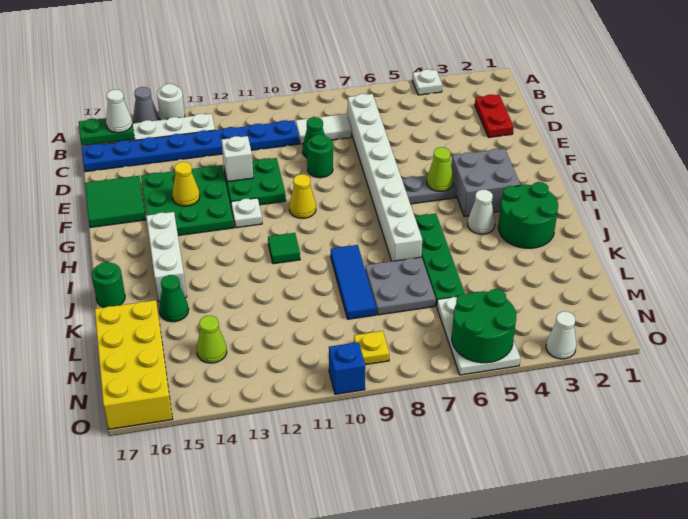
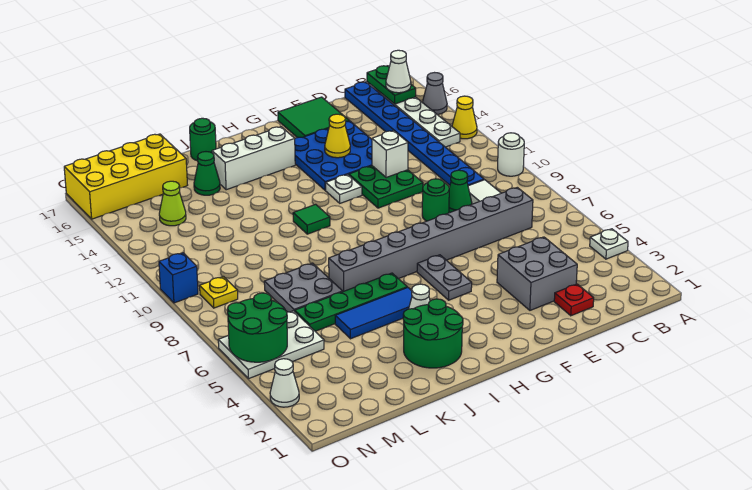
white round brick A14 level 1 -> white round brick A10 level 1
red plate C2:D2 level 1 -> red plate D2 level 1
white brick C7:J7 level 1 -> grey brick C7:J7 level 1
green plate E13:G15 level 1 -> blue plate E13:G15 level 1
grey brick G3:H4 level 1 -> grey brick D3:E4 level 1
lime cone G5 level 2 -> none
yellow cone G10 level 1 -> yellow cone A13 level 1
blue tile J9:L9 level 1 -> blue tile I5:K5 level 1

